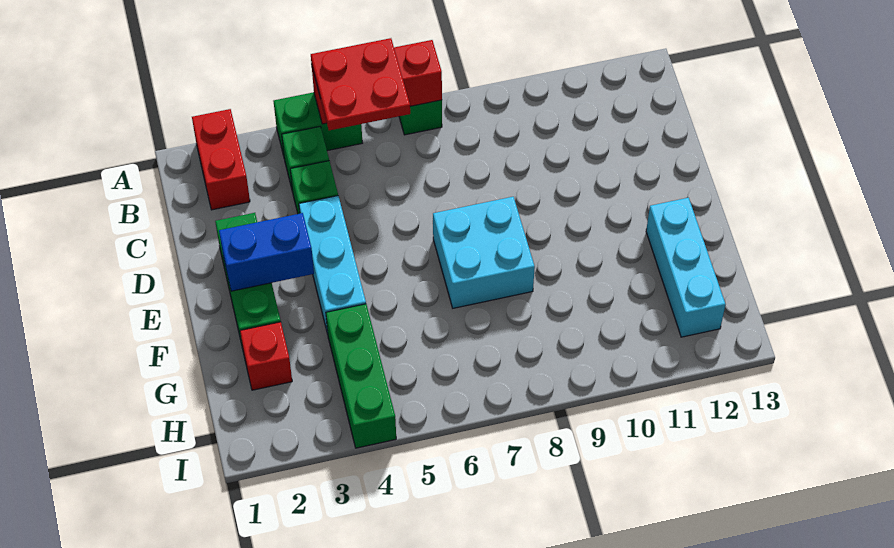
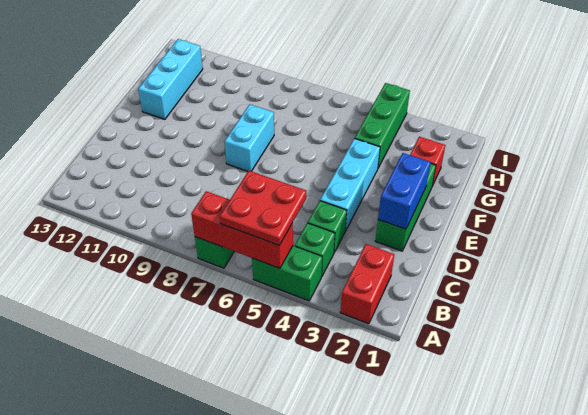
blue brick E2:E3 level 2 -> blue brick D2:E2 level 2
cyan brick E7:F8 level 1 -> cyan brick E8:F8 level 1

